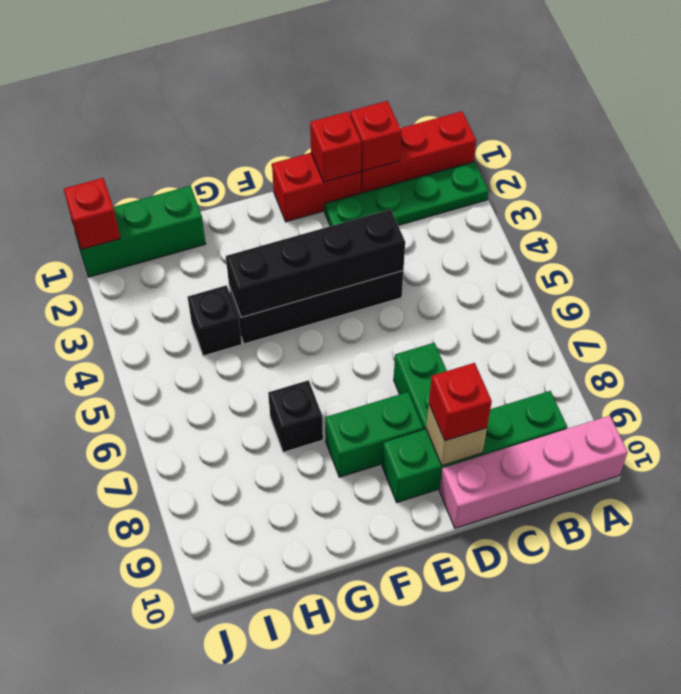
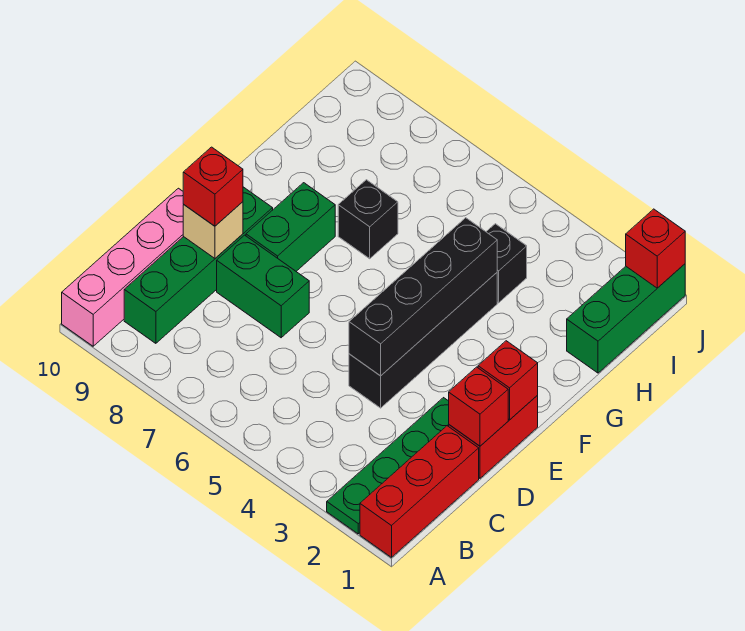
red brick C1 level 2 -> red brick E1 level 2

